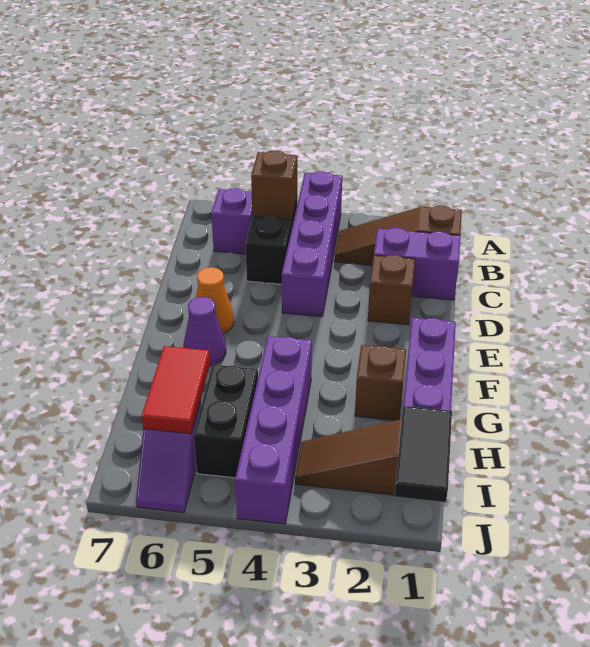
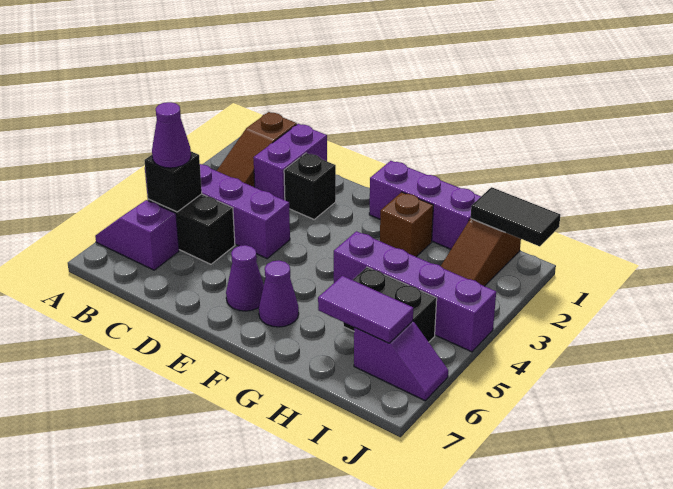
brown brick B5 level 2 -> black brick B5 level 2
none -> purple cone B5 level 3
brown brick D2 level 1 -> black brick D2 level 1
orange cone E6 level 1 -> purple cone E6 level 1
red tile H6:I6 level 2 -> purple tile H6:I6 level 2

